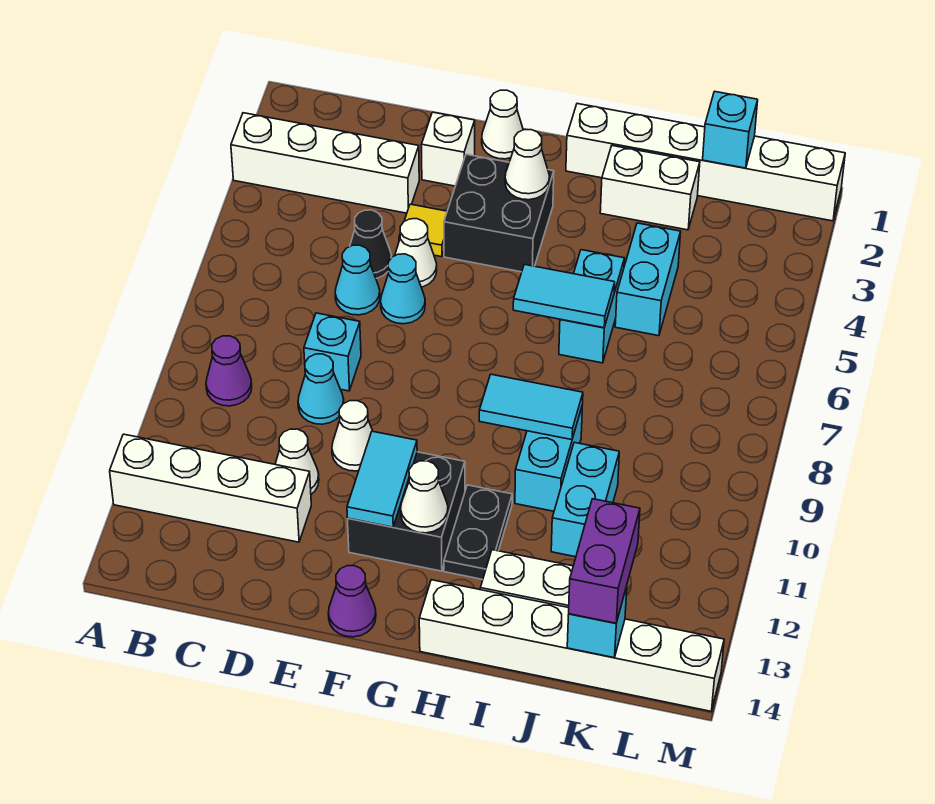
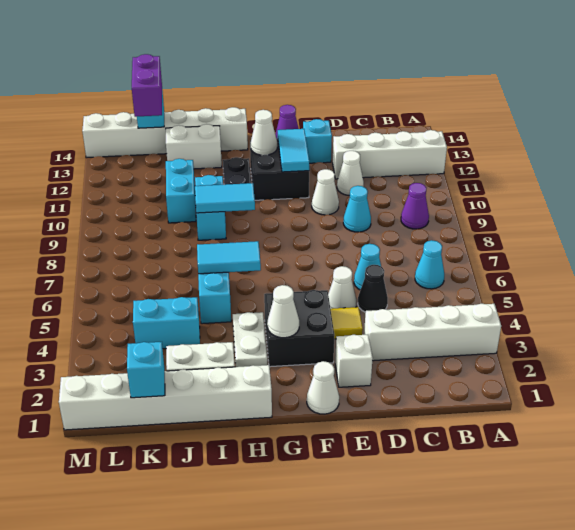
cyan brick D8 level 1 -> cyan brick E13 level 1
cyan cone E6 level 1 -> cyan cone B6 level 1
none -> white plate H3:H4 level 1
cyan brick J4:J5 level 1 -> cyan brick J4:K4 level 1

